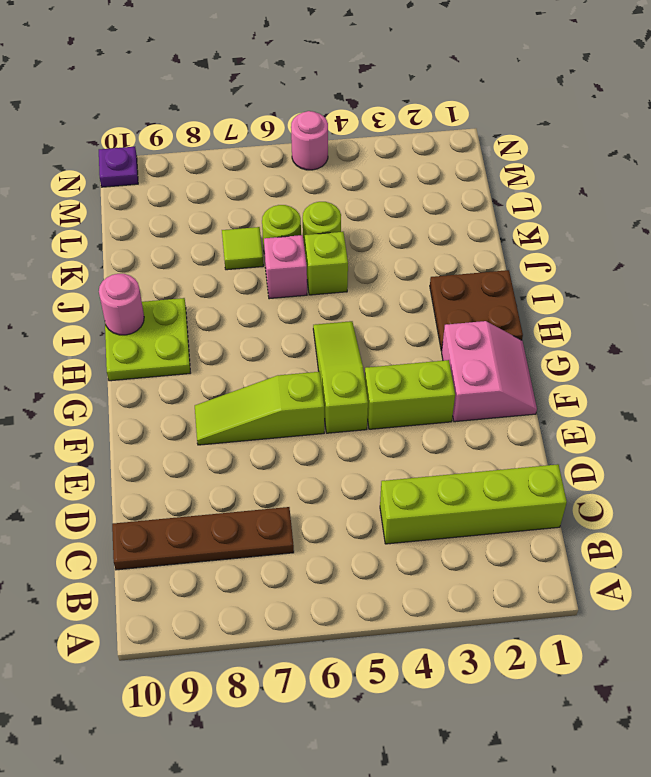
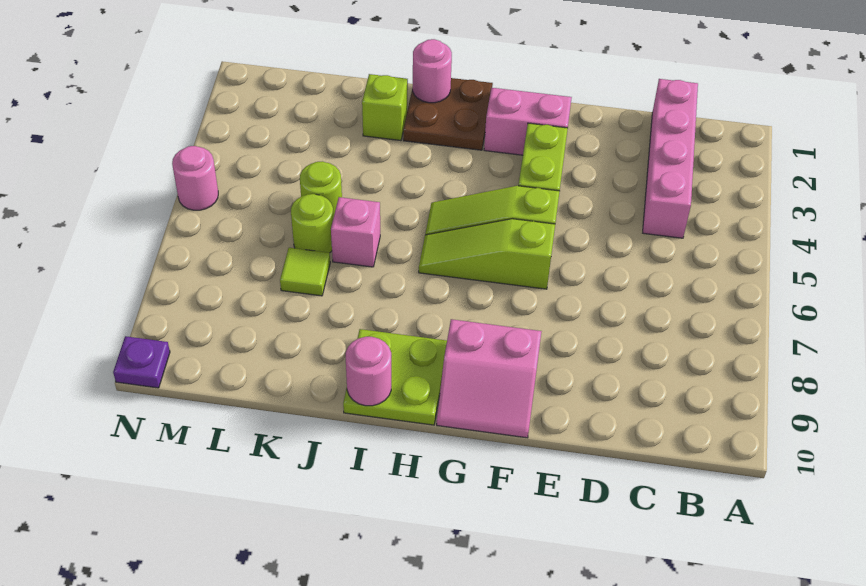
lime brick C1:C4 level 1 -> pink brick C1:C4 level 1
brown plate C7:C10 level 1 -> none
lime slope F6:F8 level 1 top 6 -> lime slope F6:H6 level 1 top F
none -> pink slope F9:G10 level 1 top 9
none -> pink round brick I1 level 2
lime brick J5 level 1 -> lime brick J2 level 1

